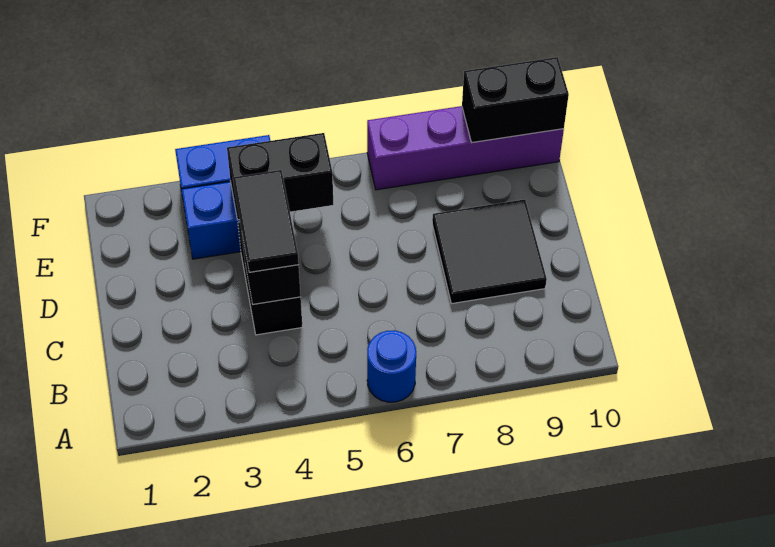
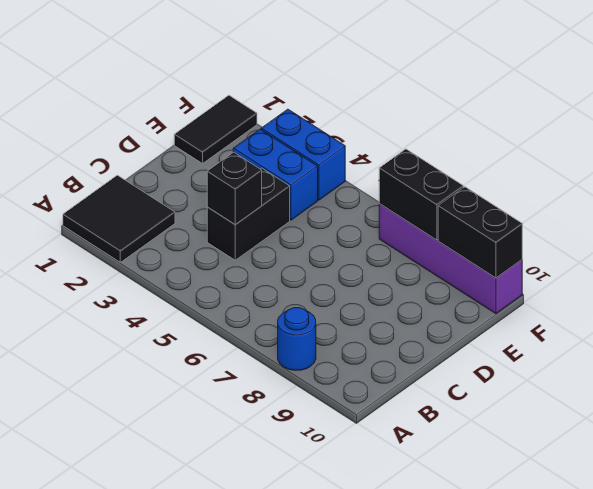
blue round brick A6 level 1 -> blue round brick A8 level 1
black tile C4:D4 level 3 -> black tile E1:F1 level 1
black tile C8:D9 level 1 -> black tile A1:B2 level 1
black brick E4:E5 level 2 -> black brick F7:F8 level 2

